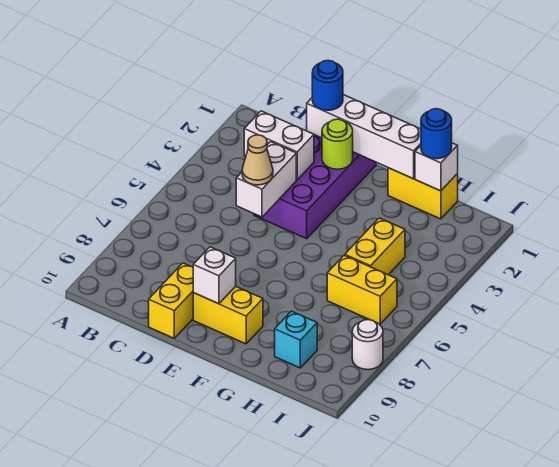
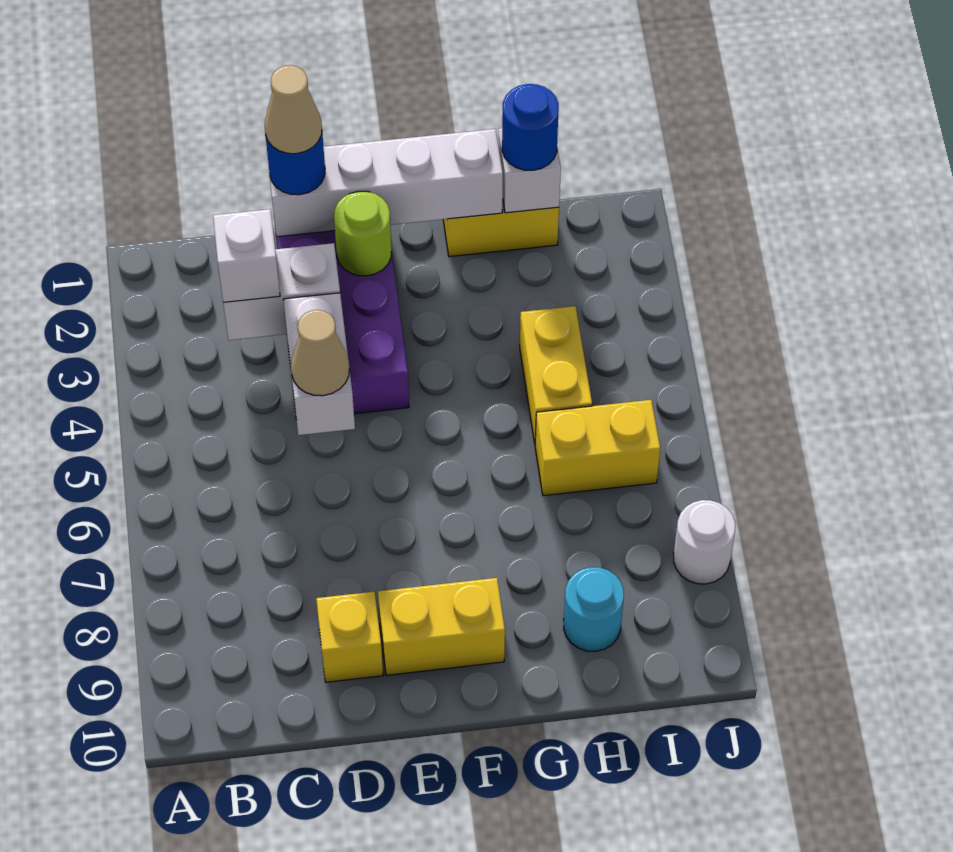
none -> tan cone D1 level 4
yellow brick D9:D10 level 1 -> yellow brick D9 level 1
white brick E9 level 2 -> white brick C3 level 3
cyan brick H9 level 1 -> cyan round brick H9 level 1

